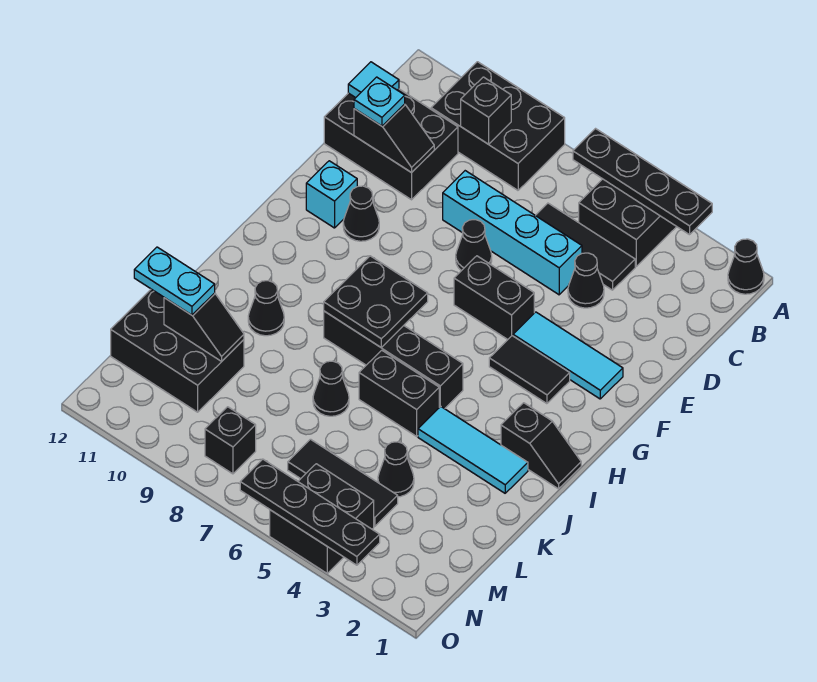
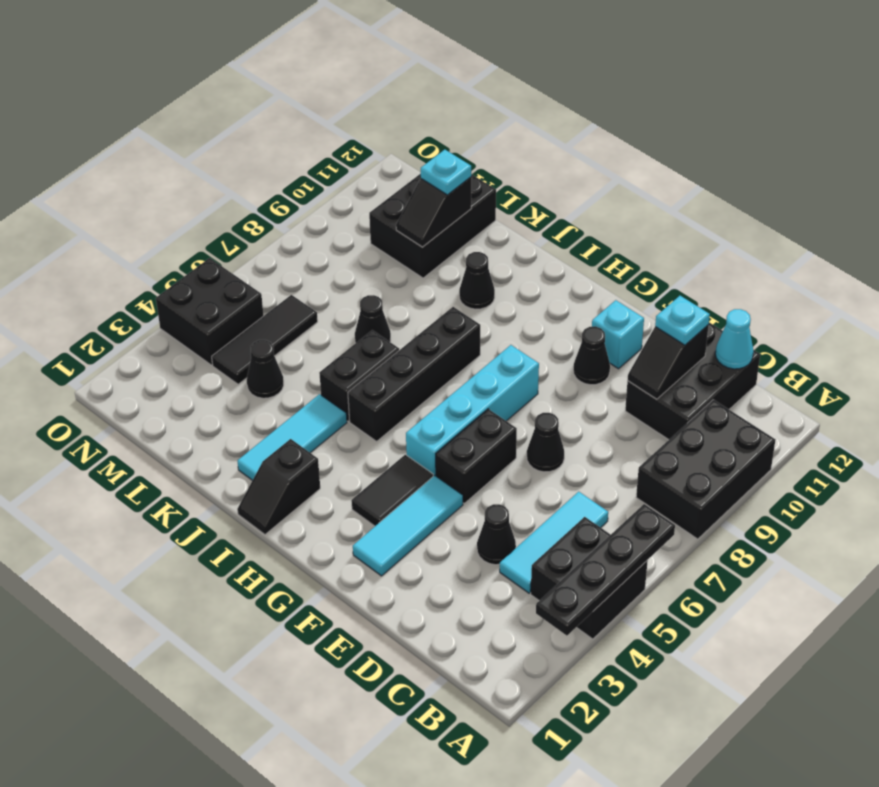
black cone A1 level 1 -> none
black brick B9 level 2 -> none
black tile C4:C6 level 1 -> cyan tile C4:C6 level 1
cyan tile C12 level 2 -> cyan cone C12 level 2
cyan brick D5:D8 level 1 -> cyan brick G5:G8 level 1
black plate H7:I8 level 2 -> none
cyan plate L11:L12 level 3 -> cyan plate L11 level 3
black brick N8 level 1 -> none
black plate O3:O6 level 2 -> none

